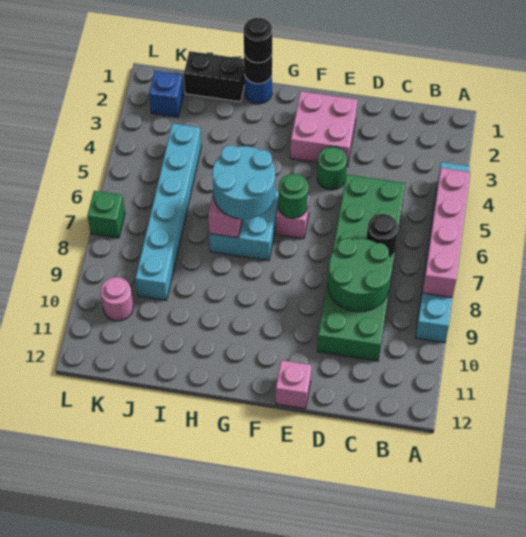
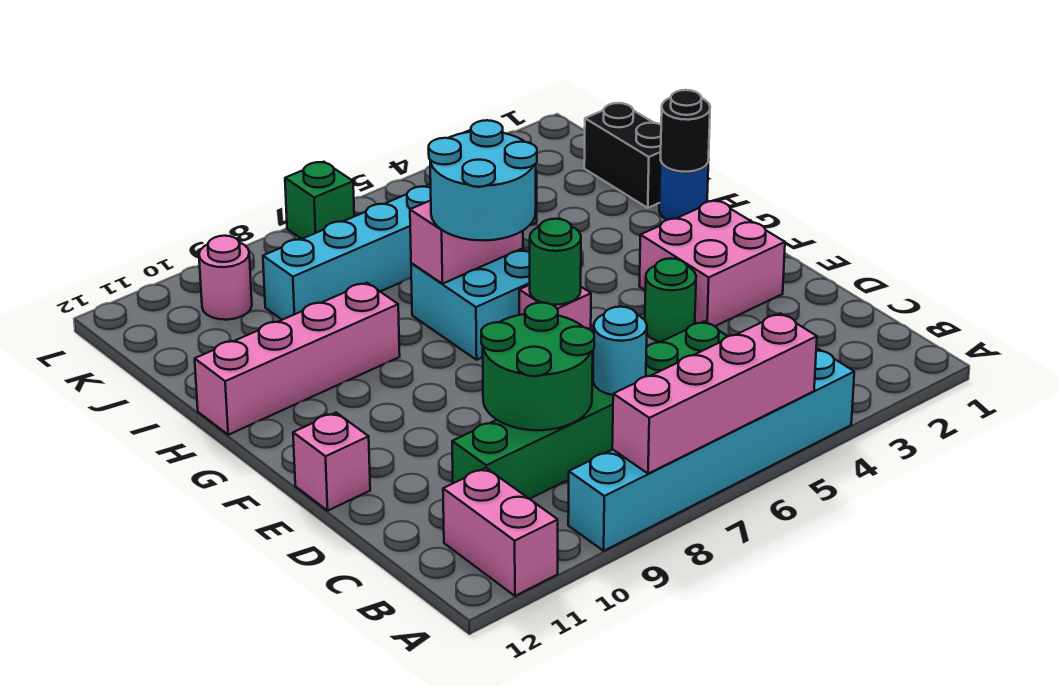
none -> pink brick A11:B11 level 1
green brick C5:D10 level 1 -> green brick C5:C10 level 1
black round brick C7 level 2 -> cyan round brick C7 level 2
black round brick H1 level 3 -> none
none -> pink brick H9:H12 level 1
blue brick K2 level 1 -> none

